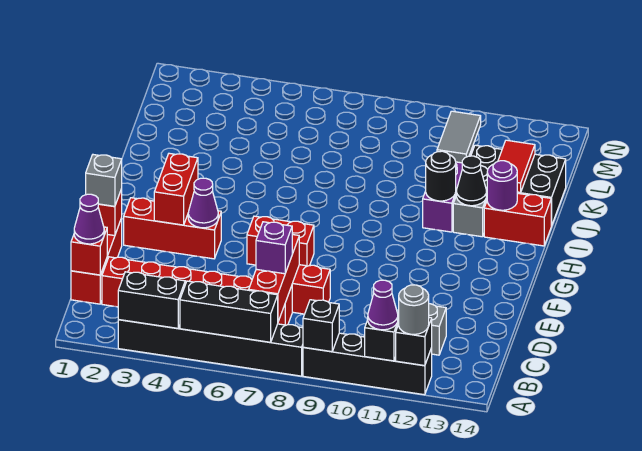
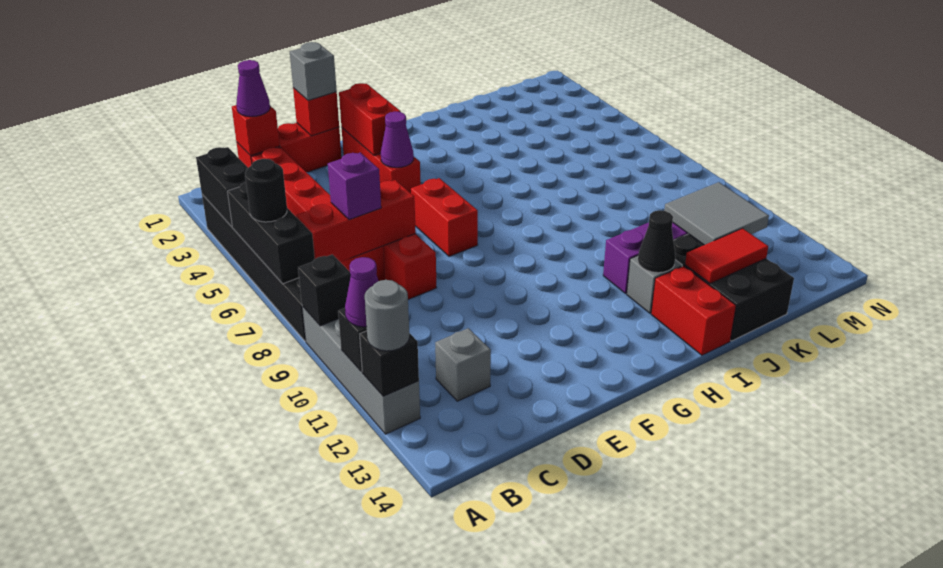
black brick A9:A12 level 1 -> grey brick A9:A12 level 1
red brick F3:G3 level 2 -> red brick F2:F3 level 2
black round brick I11 level 2 -> black round brick A6 level 3
purple round brick I13 level 2 -> none
grey tile K11:L11 level 2 -> grey tile K11:L12 level 2

